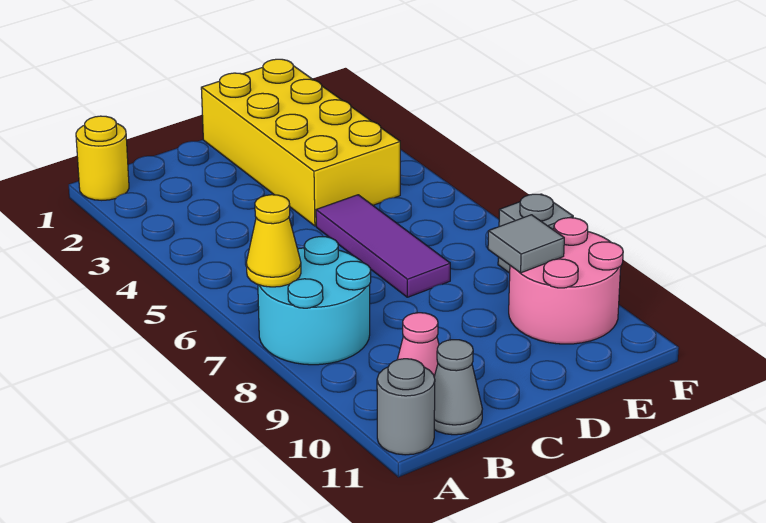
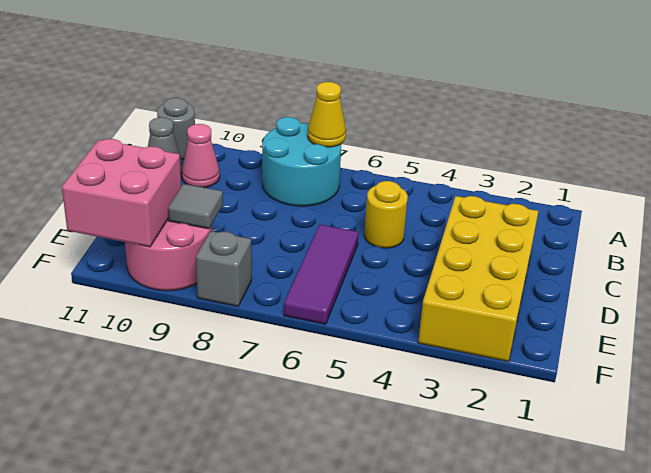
yellow round brick A1 level 1 -> yellow round brick C5 level 1
yellow brick D1:E4 level 1 -> yellow brick C2:F3 level 1
purple tile D5:D7 level 1 -> purple tile D6:F6 level 1
none -> pink brick E10:F11 level 2

